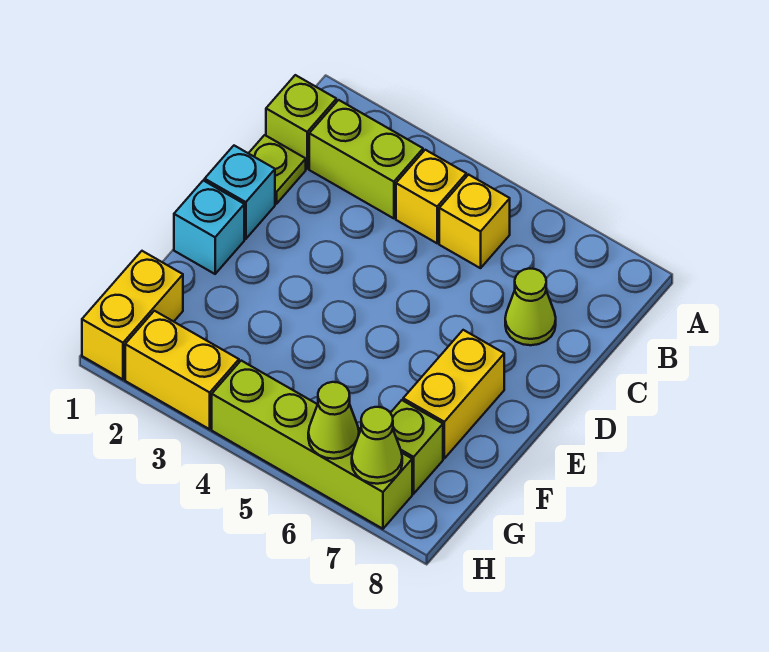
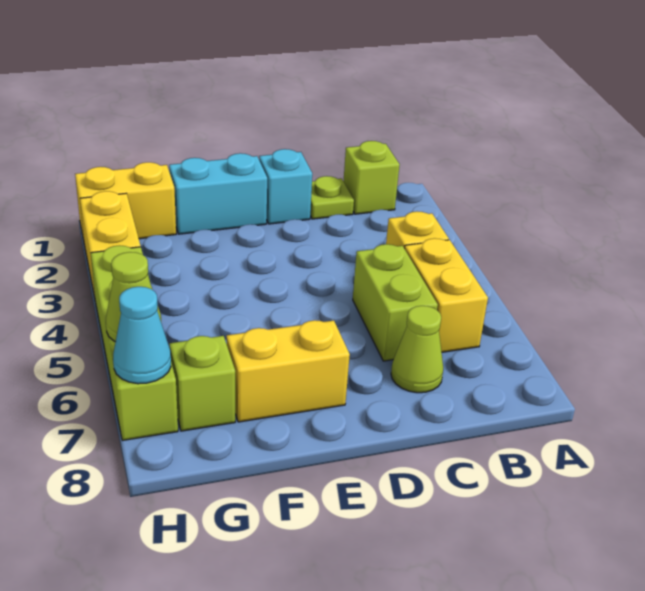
lime brick B2:B3 level 1 -> lime brick C5:C6 level 1
yellow brick B5 level 1 -> yellow brick B5:B6 level 1
cyan brick E1 level 1 -> cyan brick E1:F1 level 1
lime cone H7 level 2 -> cyan cone H7 level 2

